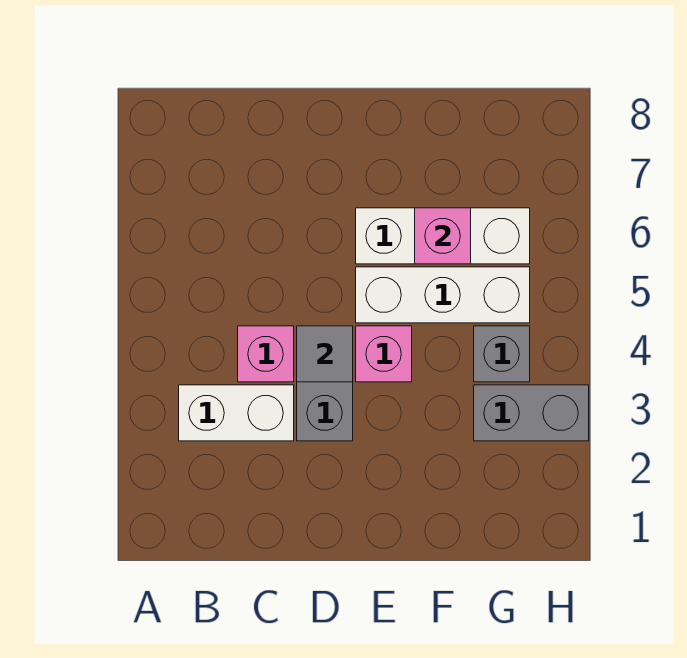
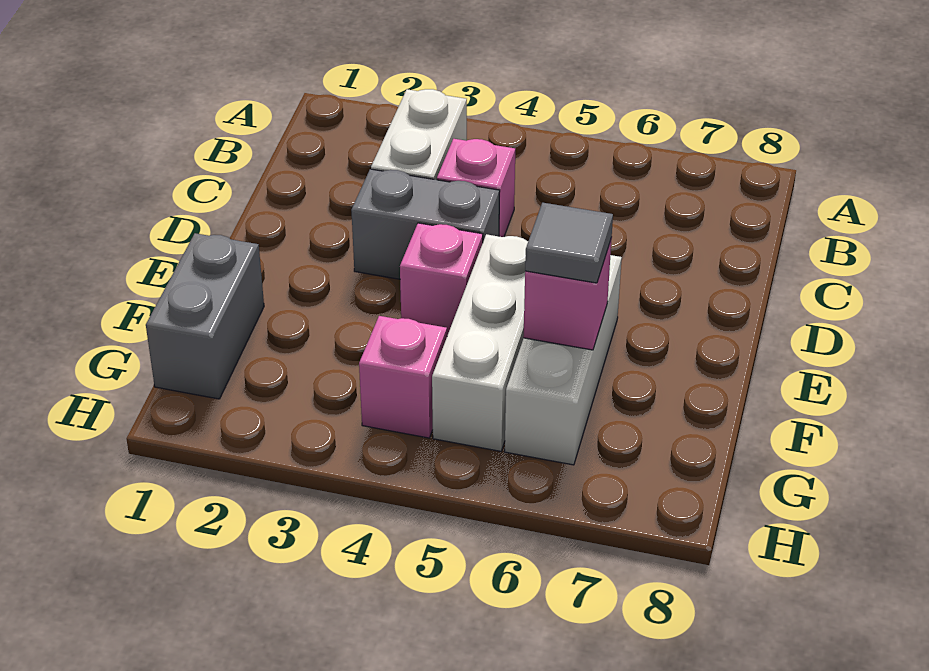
grey tile D4 level 2 -> grey tile F6 level 3
grey brick G3:H3 level 1 -> grey brick F1:G1 level 1
grey brick G4 level 1 -> pink brick G4 level 1

